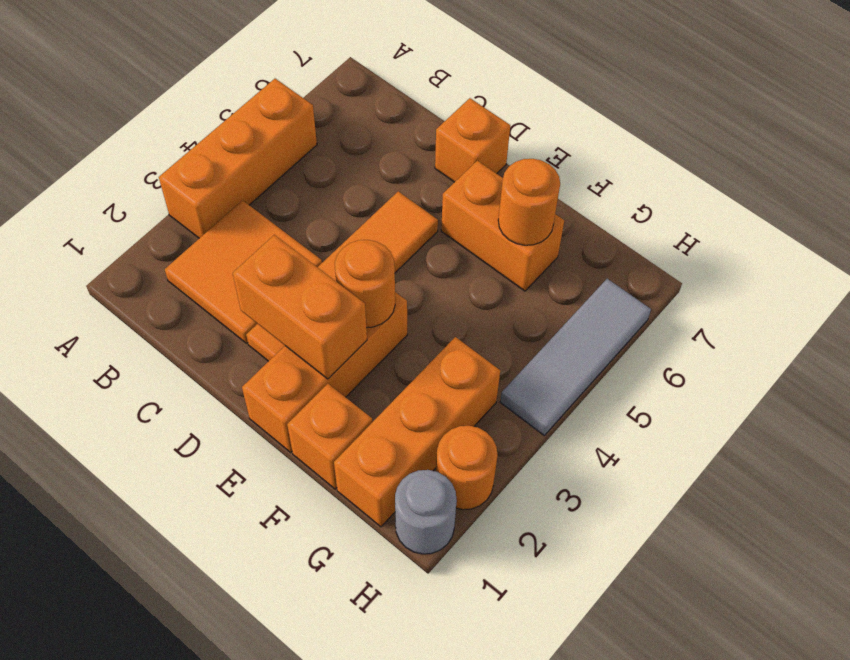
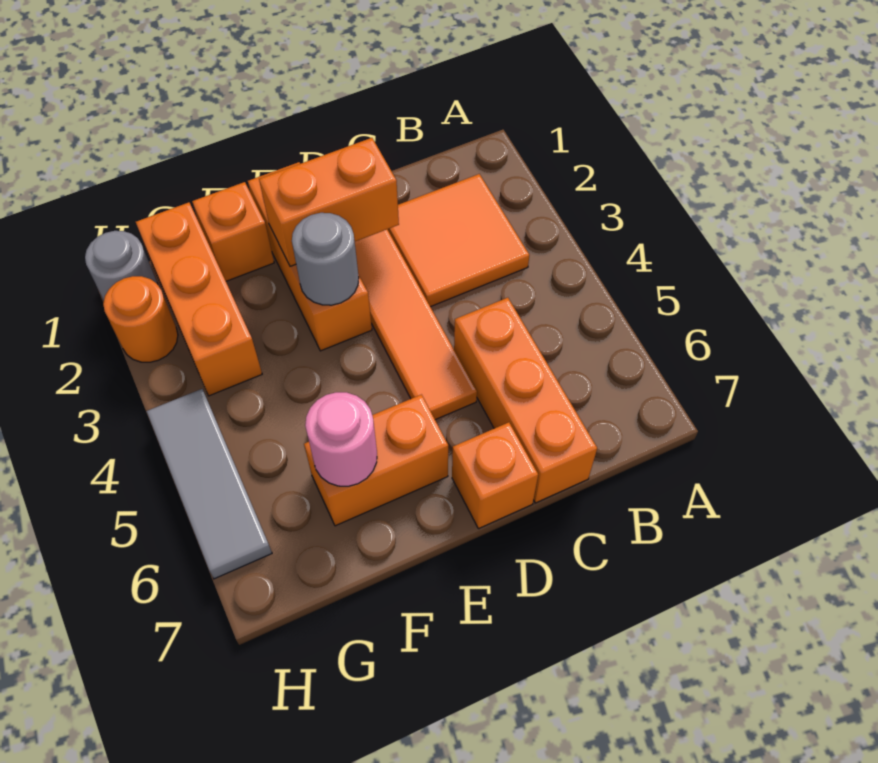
orange brick A3:A5 level 1 -> orange brick C5:C7 level 1
orange round brick E3 level 2 -> grey round brick E3 level 2
orange round brick F6 level 2 -> pink round brick F6 level 2

